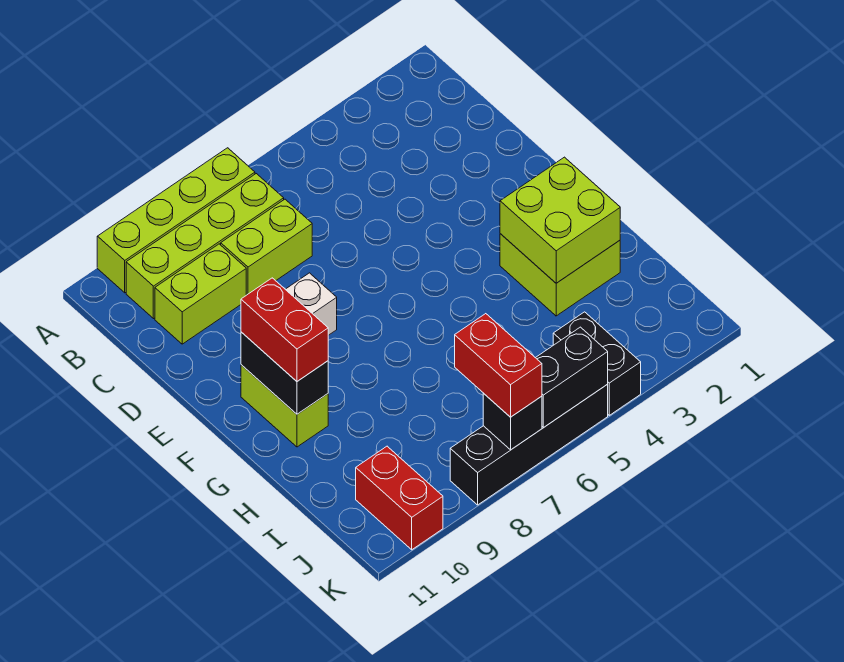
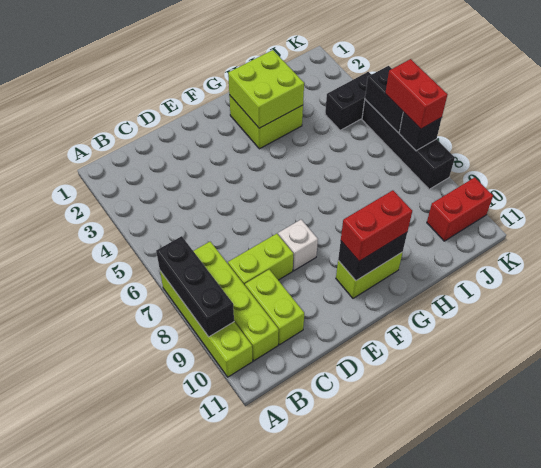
none -> black brick A7:A9 level 2
lime brick C7:C8 level 1 -> lime brick C8:D8 level 1
red brick J7:K7 level 3 -> red brick K6:K7 level 3

